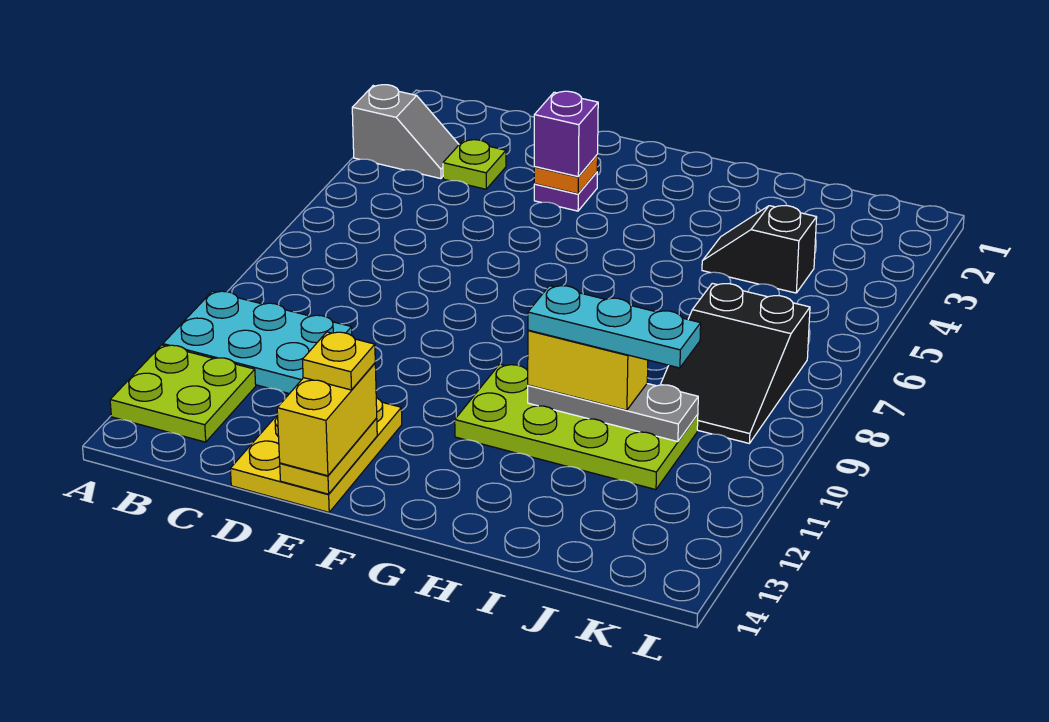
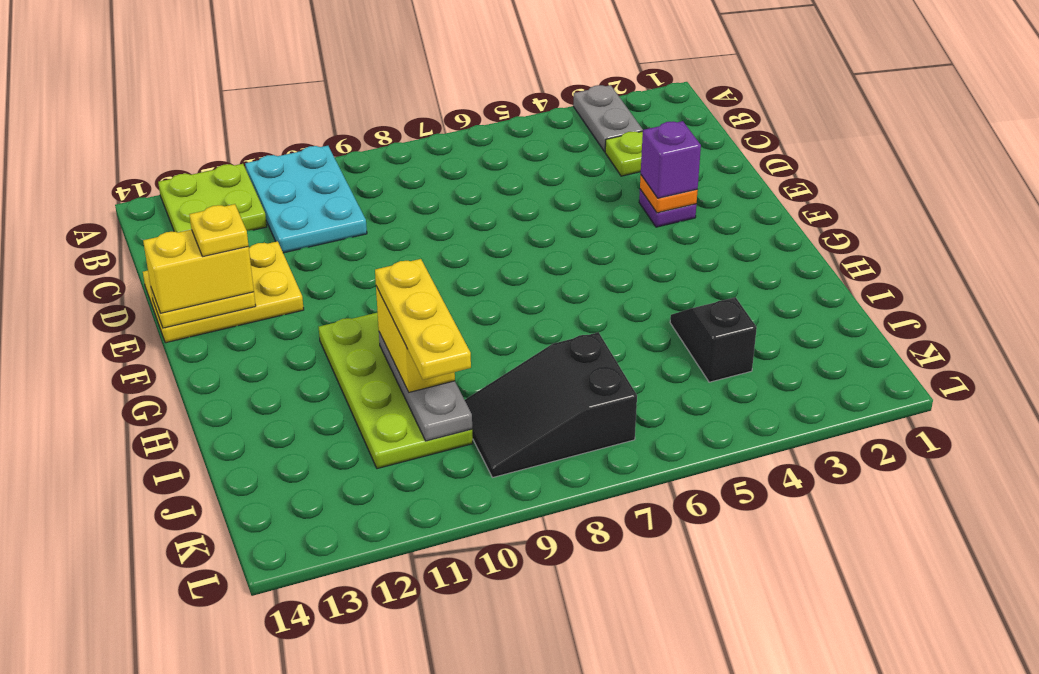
grey slope A3:B3 level 1 top A -> grey plate A3:B3 level 1
cyan plate H10:J10 level 4 -> yellow plate H10:J10 level 4

